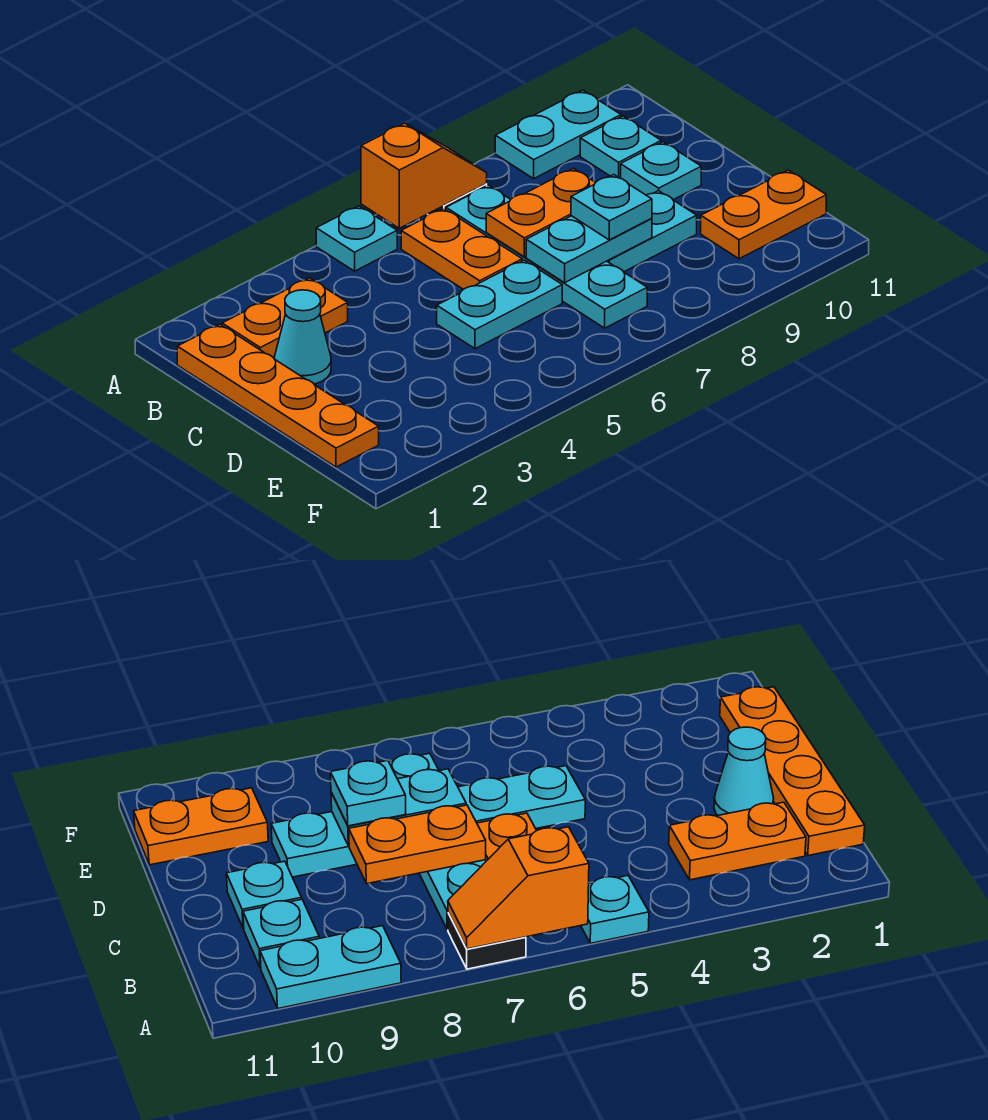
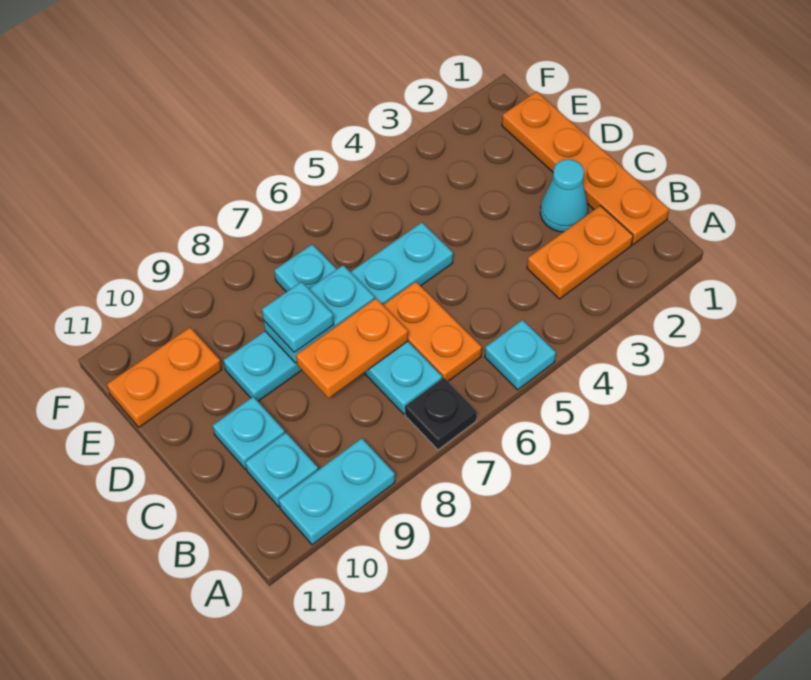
orange slope A6:A7 level 2 top 6 -> none

